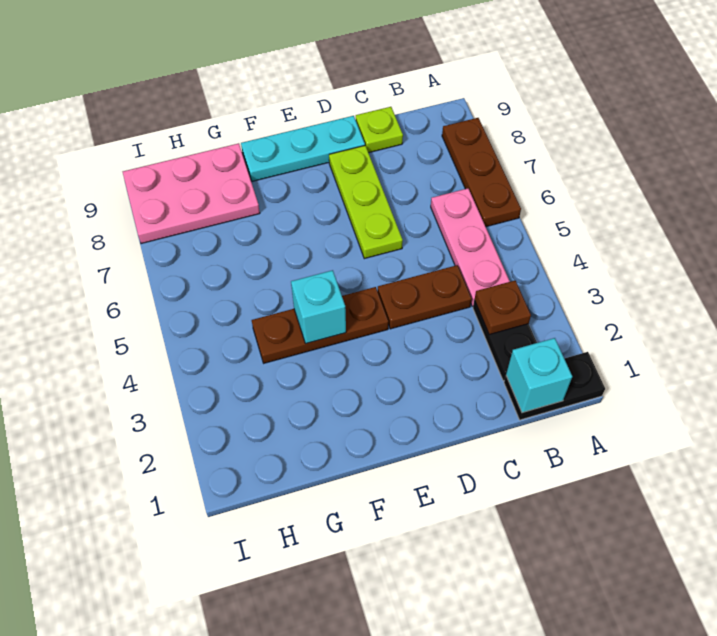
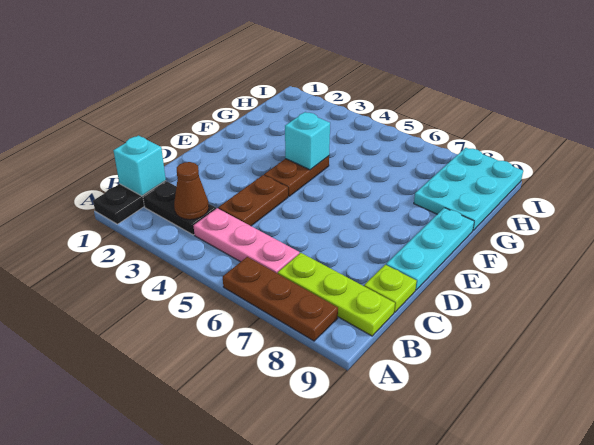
brown plate B3 level 2 -> brown cone B3 level 2
lime plate D6:D8 level 1 -> lime plate B7:B9 level 1
brown plate E4:G4 level 1 -> brown plate E4:F4 level 1
pink plate G8:I9 level 1 -> cyan plate G8:I9 level 1

